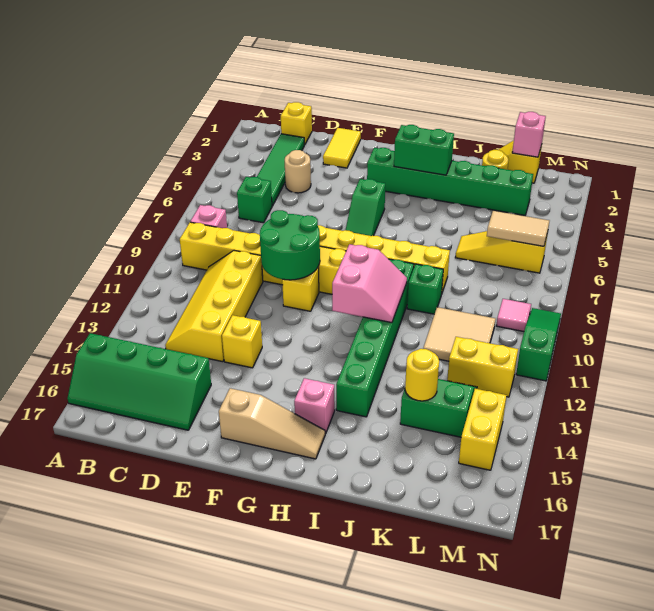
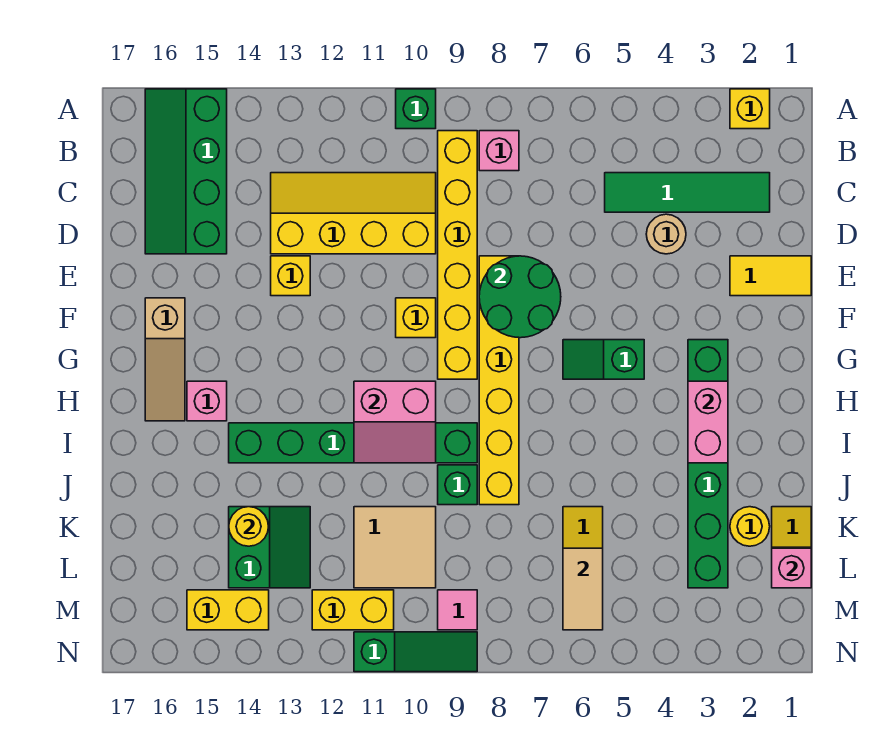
yellow brick C1 level 1 -> yellow brick A2 level 1
green brick C6 level 1 -> green brick A10 level 1
green round brick E9:F10 level 2 -> green round brick E7:F8 level 2
green brick H3:I3 level 2 -> pink brick H3:I3 level 2
yellow brick L12:M12 level 1 -> yellow brick M11:M12 level 1

